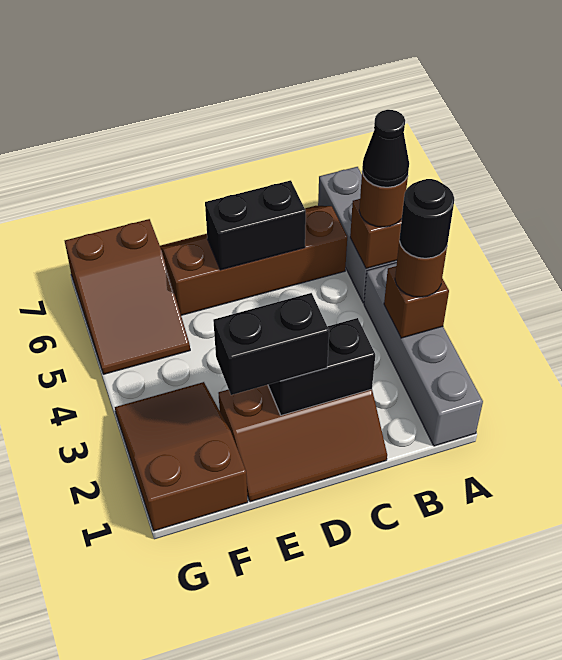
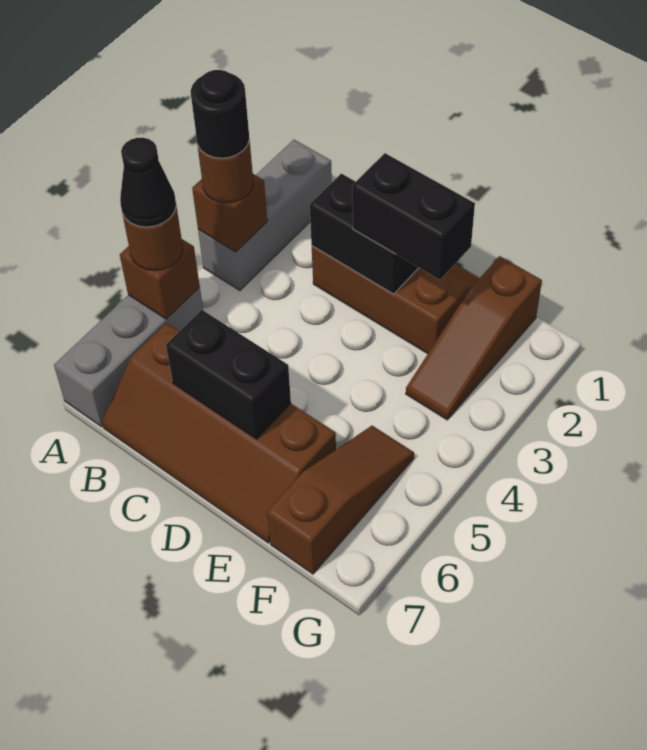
grey brick A1:A4 level 1 -> grey brick A1:A3 level 1
brown slope F1:G3 level 1 top 1 -> brown slope F1:F3 level 1 top 1
brown slope F5:G7 level 1 top 7 -> brown slope F5:F7 level 1 top 7

